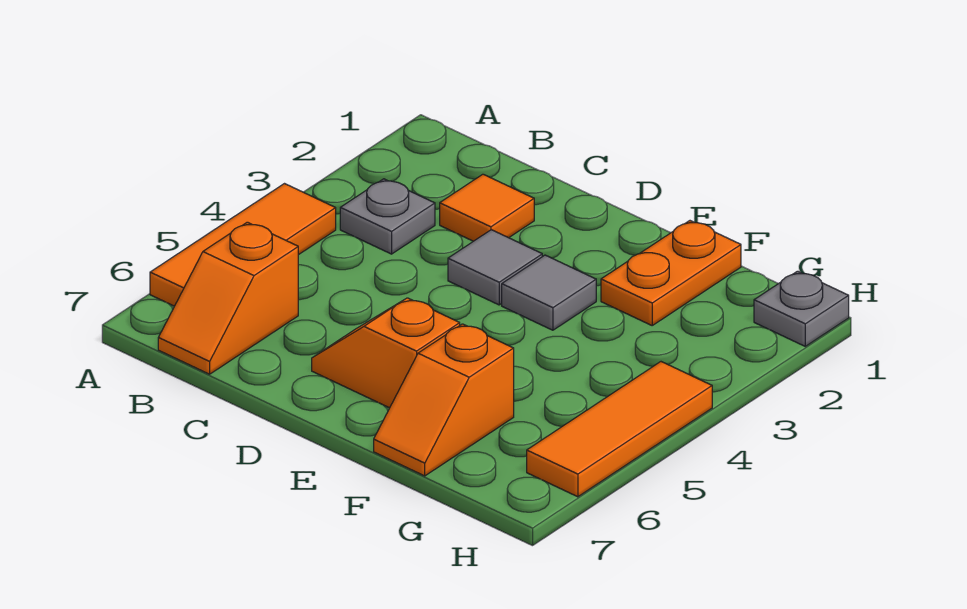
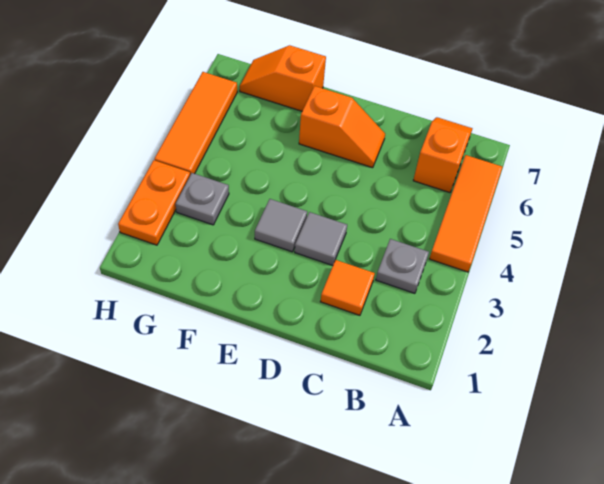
orange plate F1:F2 level 1 -> orange plate H2:H3 level 1
orange slope F6:F7 level 1 top 6 -> orange slope F7:G7 level 1 top F
grey plate H1 level 1 -> grey plate G3 level 1

